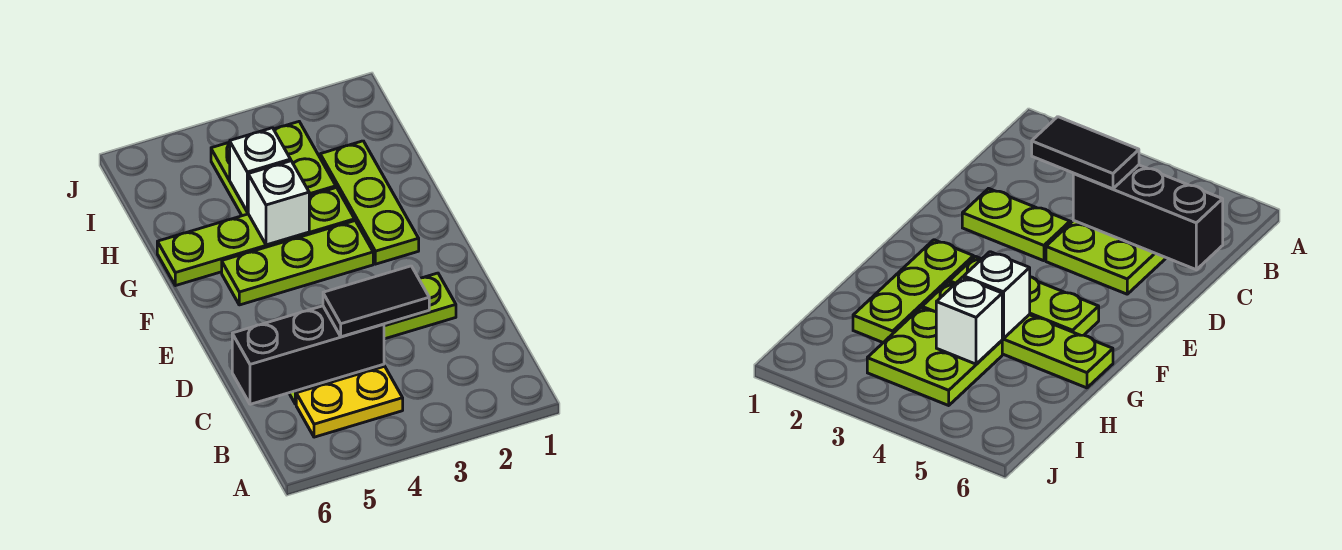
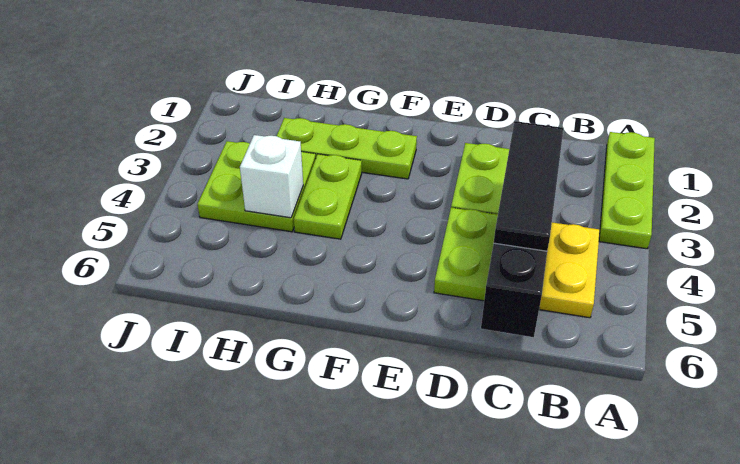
black tile C3:C4 level 3 -> black tile C3:C5 level 3
lime plate F3:F5 level 1 -> lime plate A1:A3 level 1
lime plate G3:G6 level 1 -> lime plate G3:G4 level 1
white brick G4 level 2 -> none

